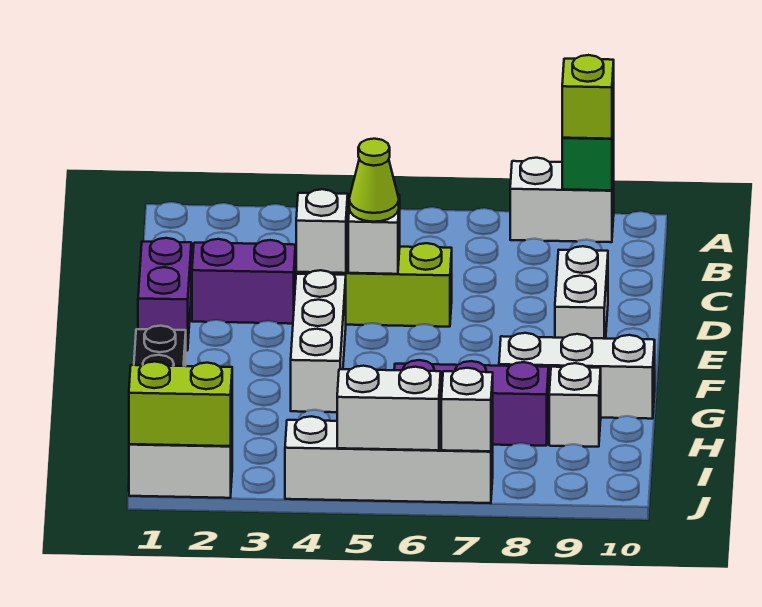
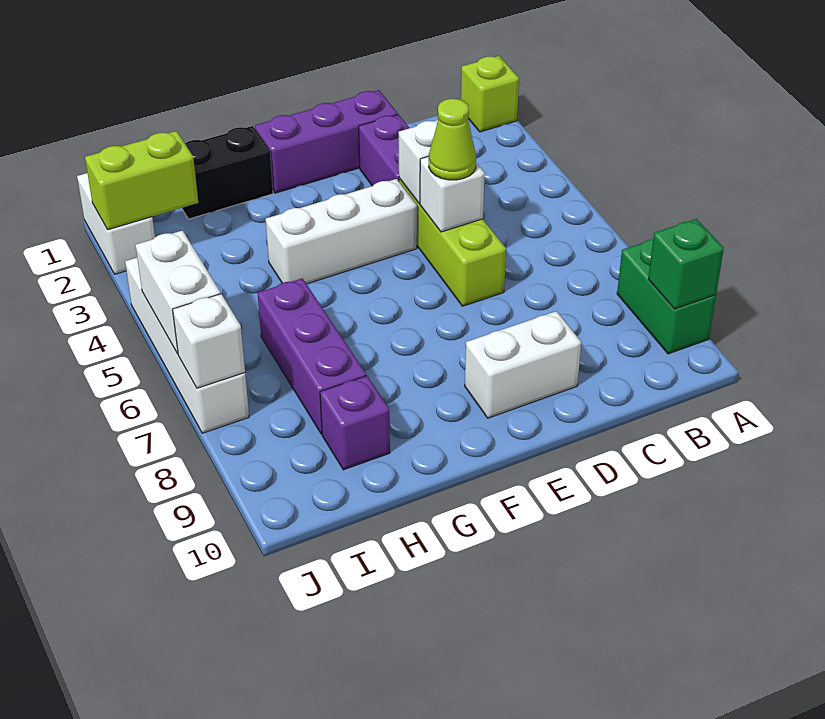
white brick A8:A9 level 1 -> green brick A8:A9 level 1
lime brick A9 level 3 -> lime brick A1 level 1
purple brick D1:E1 level 1 -> purple brick D1:F1 level 1
white brick G8:G10 level 1 -> none
white brick H9 level 1 -> purple brick H9 level 1
lime brick J1:J2 level 2 -> lime brick I2:J2 level 2

